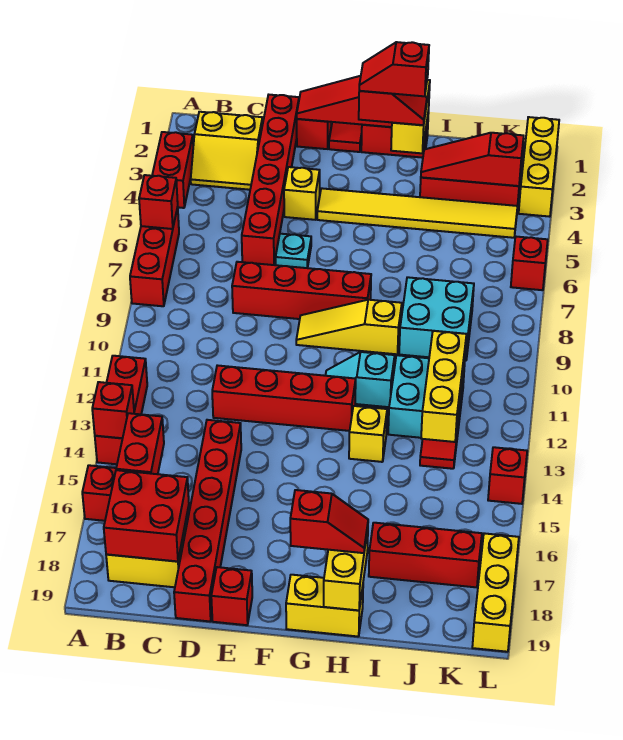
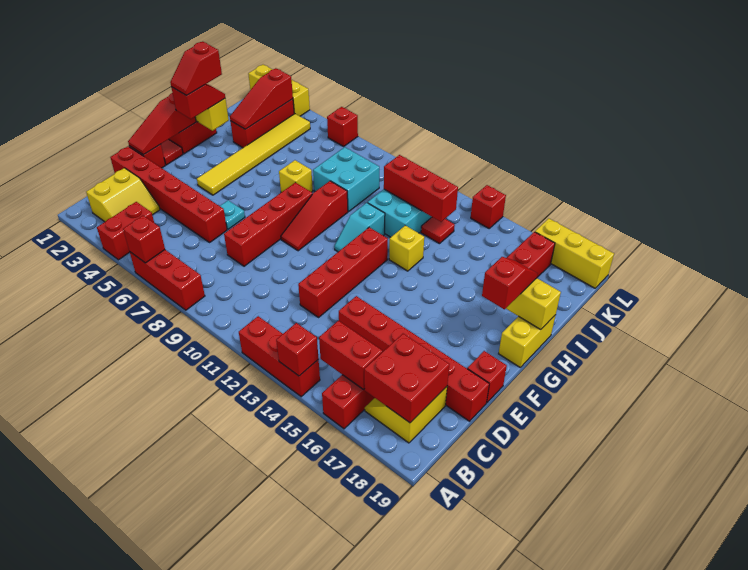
red brick A3:A4 level 1 -> red brick A4:B4 level 1
yellow brick E4 level 1 -> yellow brick H7 level 1
yellow slope F9:H9 level 1 top H -> red slope F9:H9 level 1 top H
yellow brick J11:J13 level 2 -> red brick J11:J13 level 2

